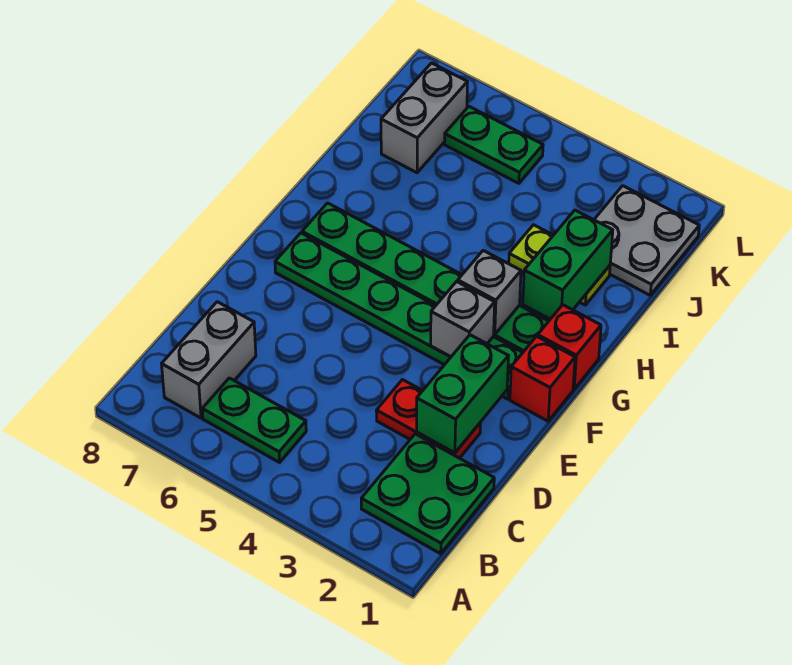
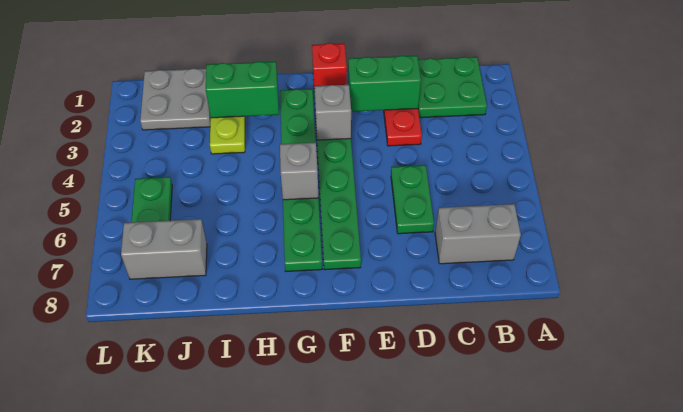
green plate B5:B6 level 1 -> green plate D5:D6 level 1
red brick G1 level 1 -> none
grey brick G3 level 2 -> grey brick G5 level 2

